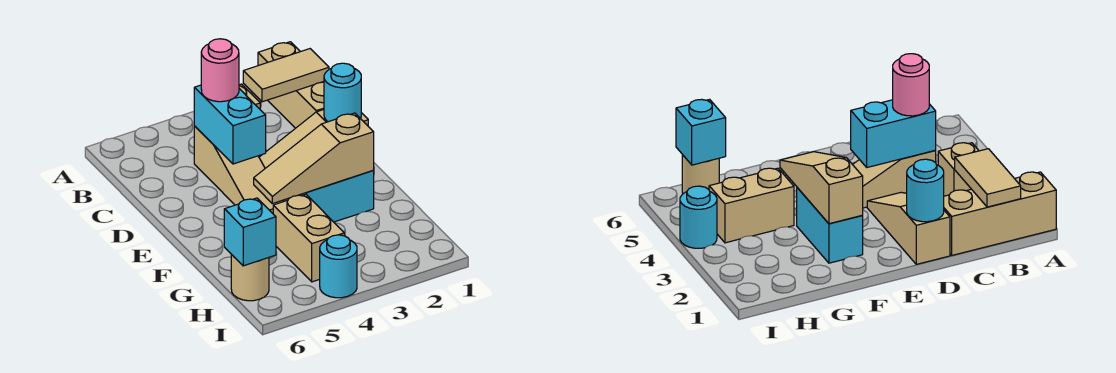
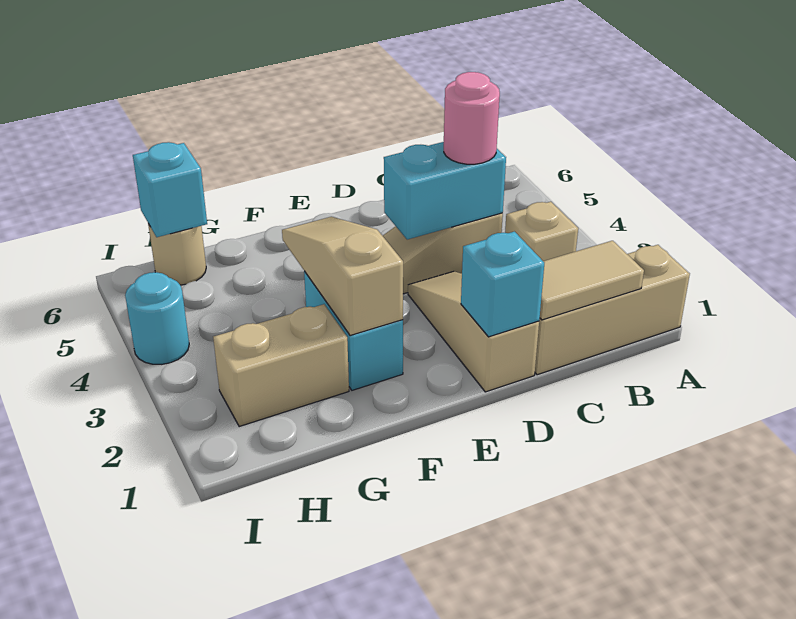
tan tile B1:B2 level 2 -> tan tile B1:C1 level 2
cyan round brick D1 level 2 -> cyan brick D1 level 2
tan brick G4:H4 level 1 -> tan brick G2:H2 level 1

